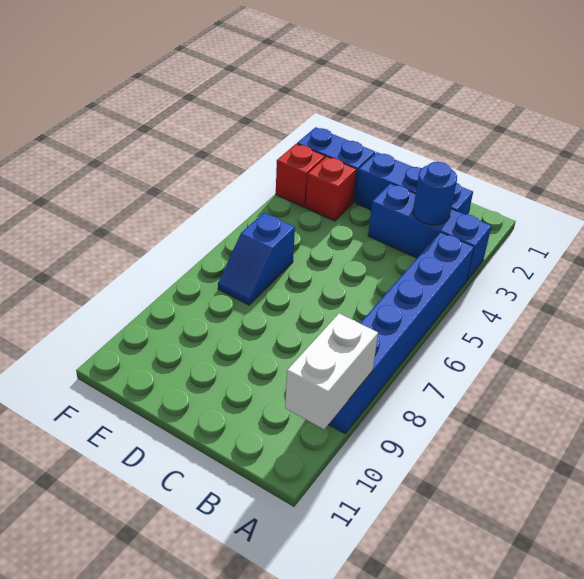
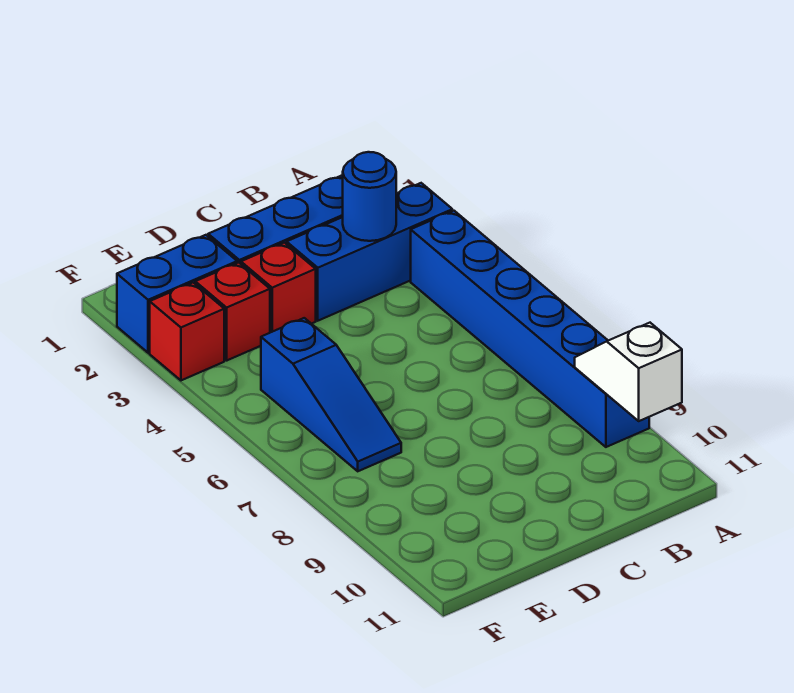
white brick A9:A10 level 2 -> white slope A9:A10 level 2 top 10
none -> red brick D3 level 1
blue slope E6:E7 level 1 top 6 -> blue slope E5:E7 level 1 top 5

